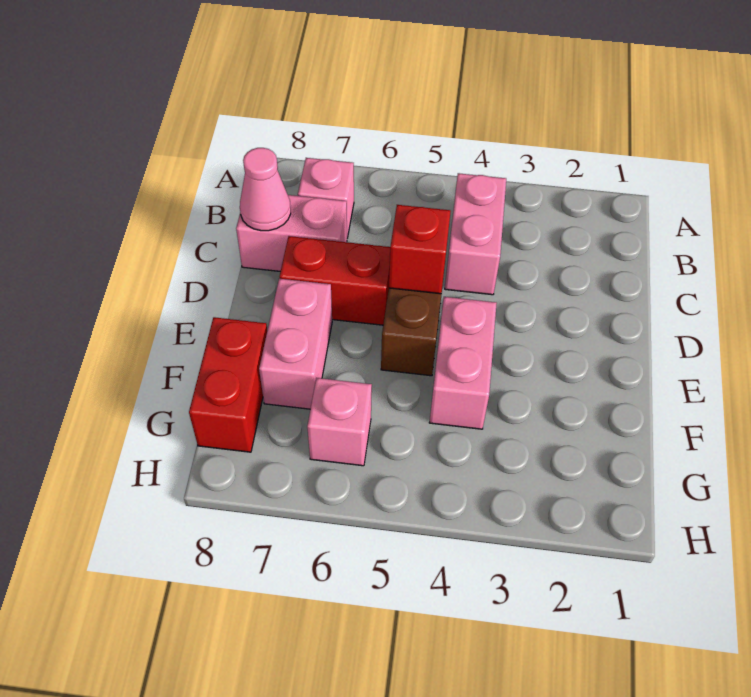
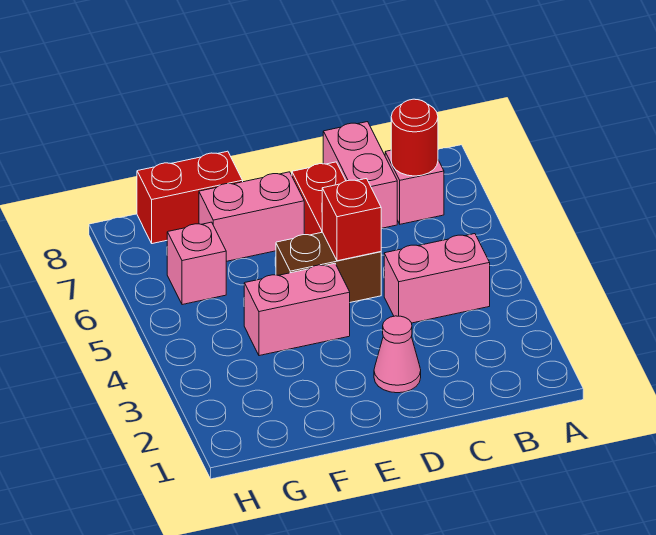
none -> red round brick B7 level 2
pink cone C8 level 2 -> pink cone D2 level 1

